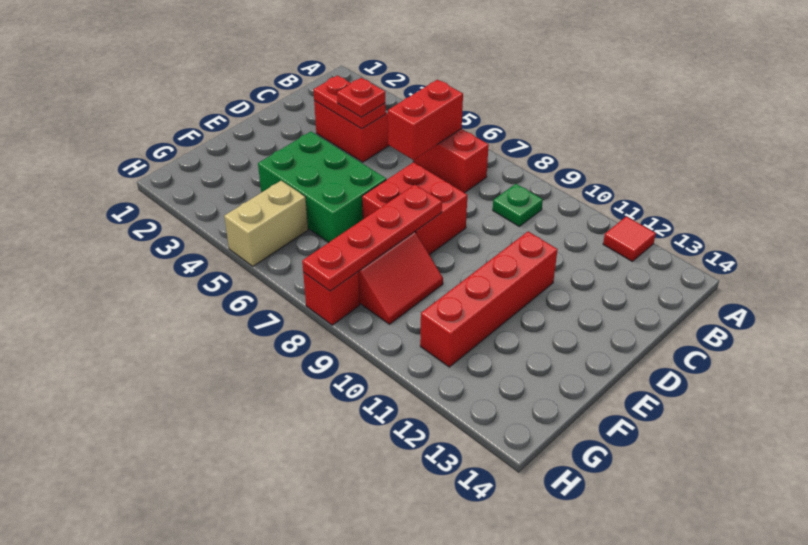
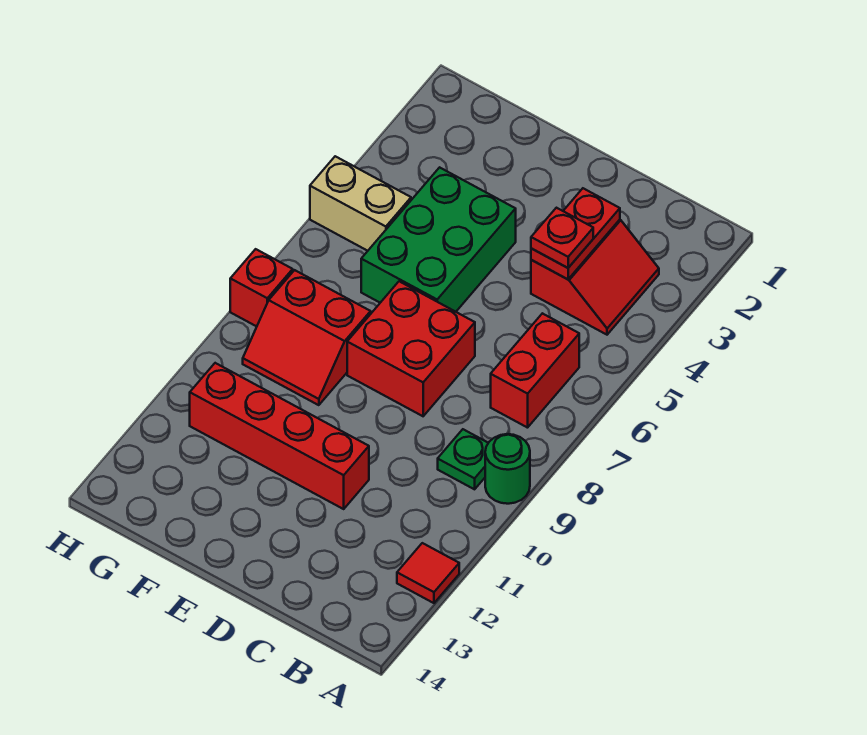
none -> green round brick A9 level 1
red brick B6:C6 level 2 -> none
red plate E8:H8 level 2 -> none

